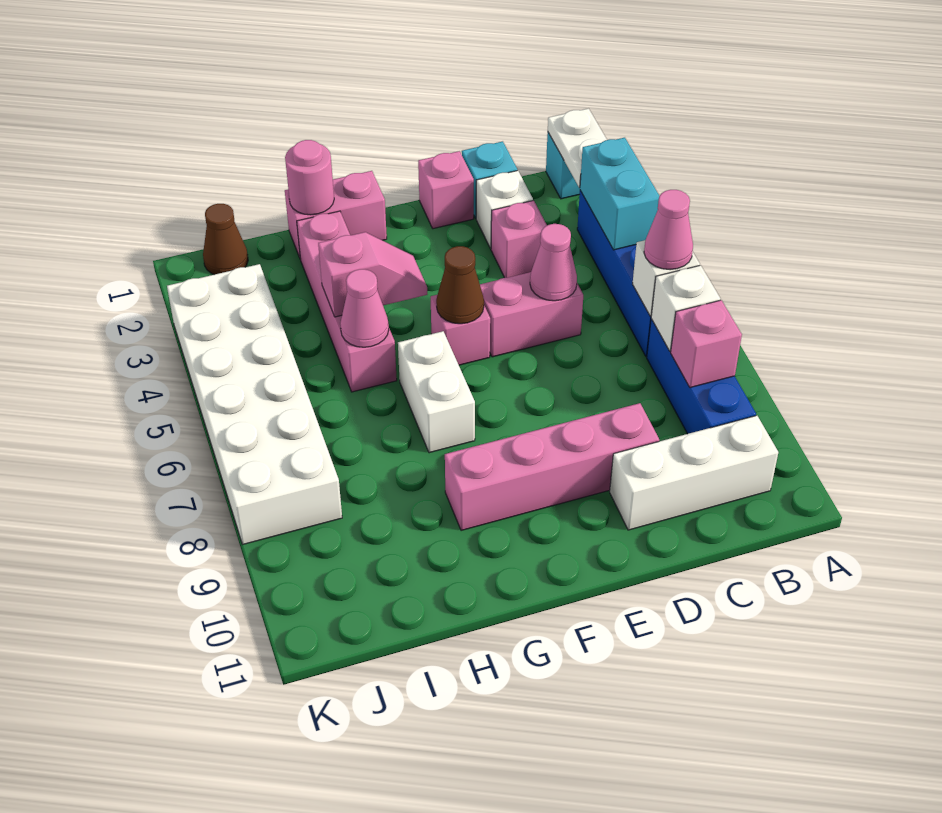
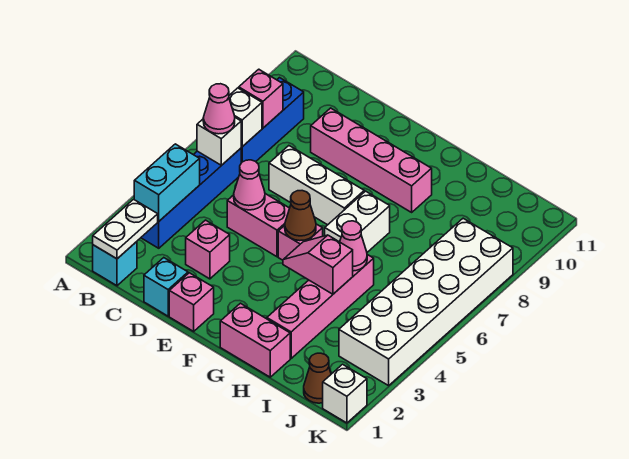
white brick B10:D10 level 1 -> white brick D7:F7 level 1
white brick D2 level 1 -> white brick K1 level 1
pink round brick H1 level 2 -> none

